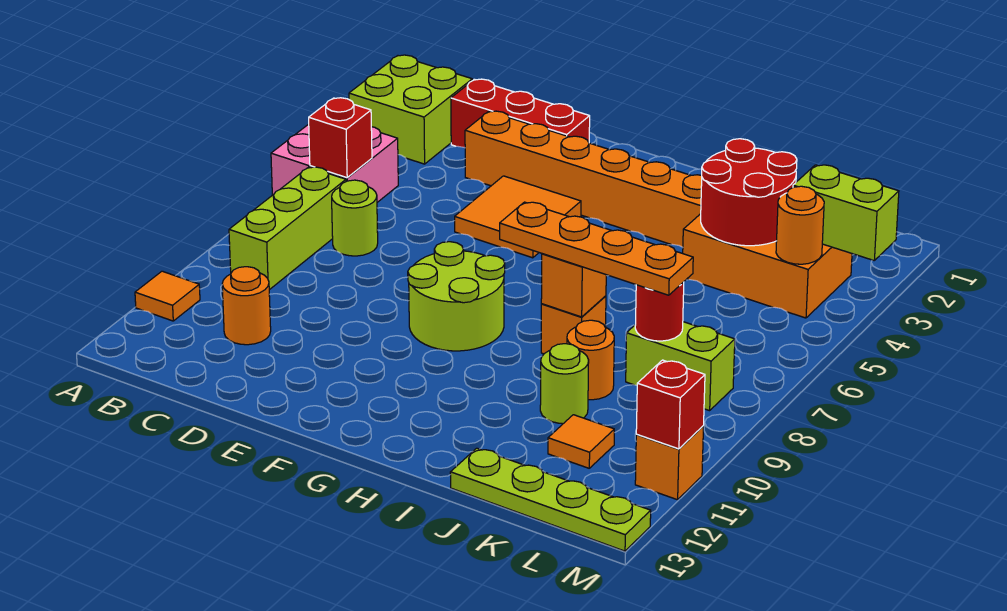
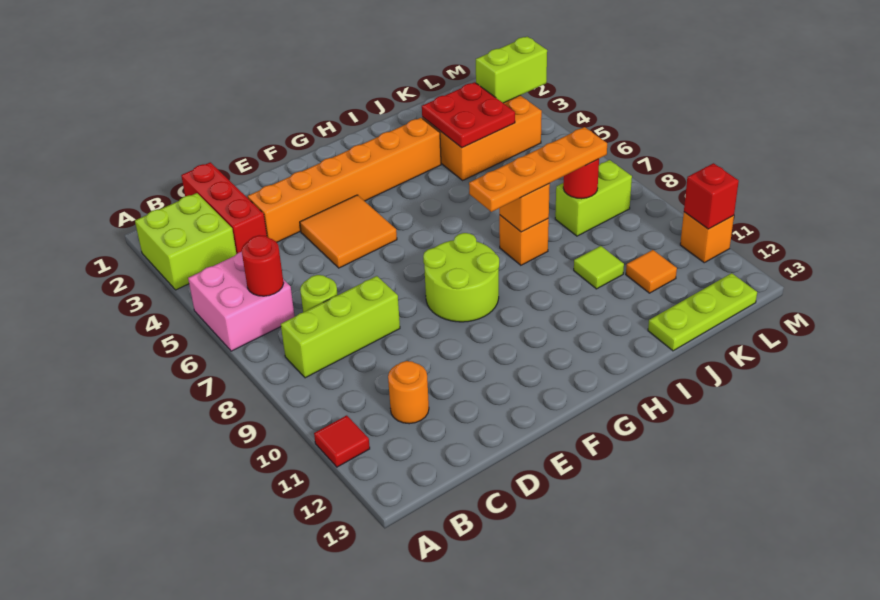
orange tile A11 level 1 -> red tile A11 level 1
red brick B6 level 2 -> red round brick B6 level 2
lime brick B7:B9 level 1 -> lime brick B8:D8 level 1
red brick C2:E2 level 1 -> red brick C1:C3 level 1
red round brick J3:K4 level 2 -> red plate J3:K4 level 2
orange round brick J9 level 1 -> none
lime round brick J10 level 1 -> lime tile J10 level 1
lime plate J13:M13 level 1 -> lime plate J13:L13 level 1
orange round brick L4 level 2 -> none

